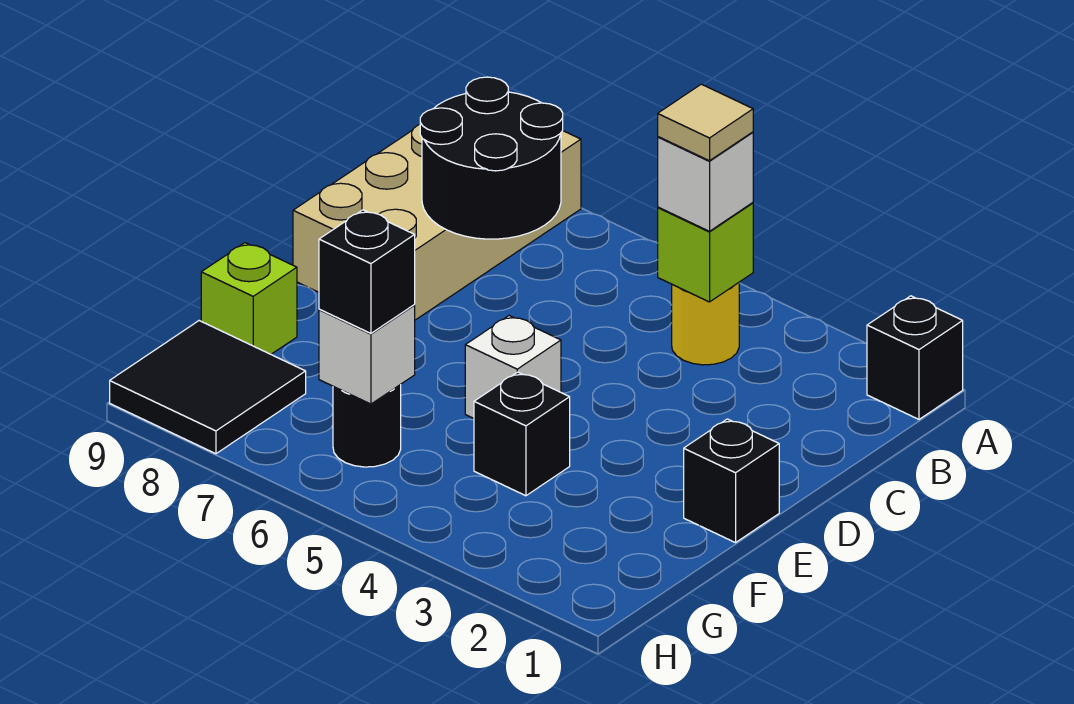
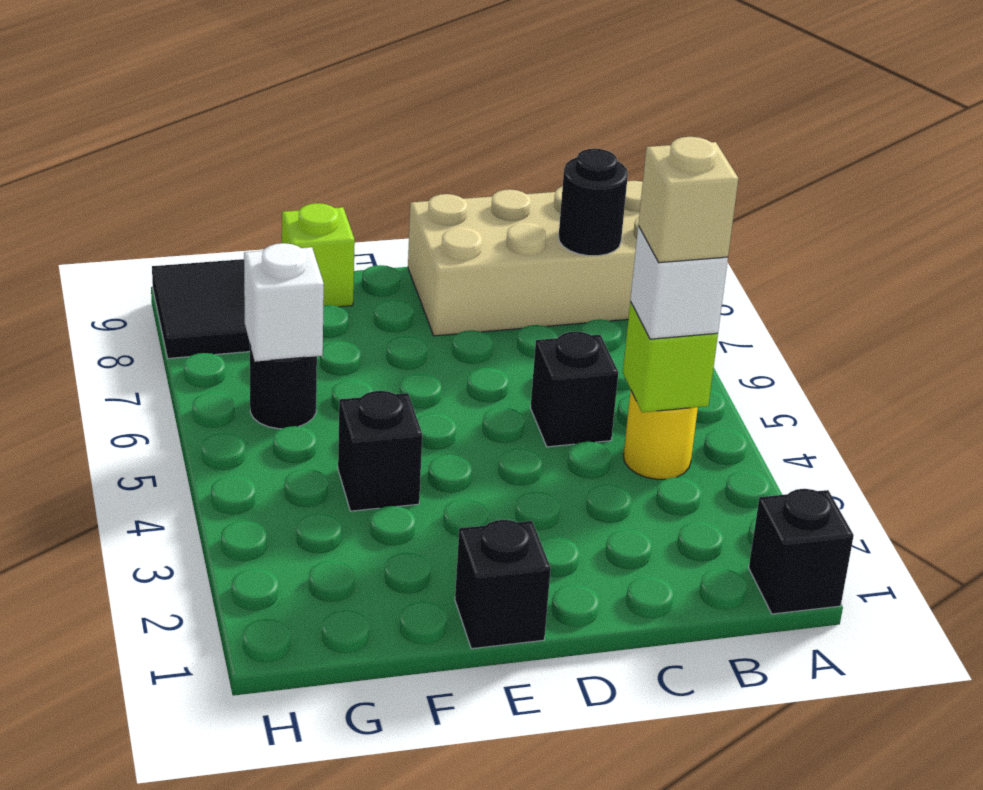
tan tile B4 level 4 -> tan brick B4 level 4
black round brick B7:C8 level 2 -> black round brick B8 level 2
white brick E5 level 1 -> none
black brick G6 level 3 -> black brick C5 level 1

